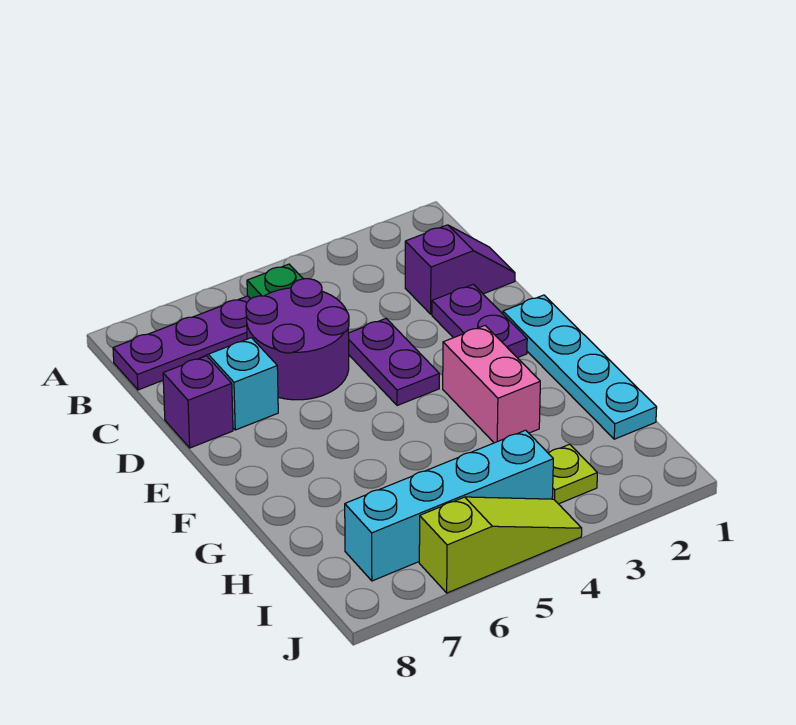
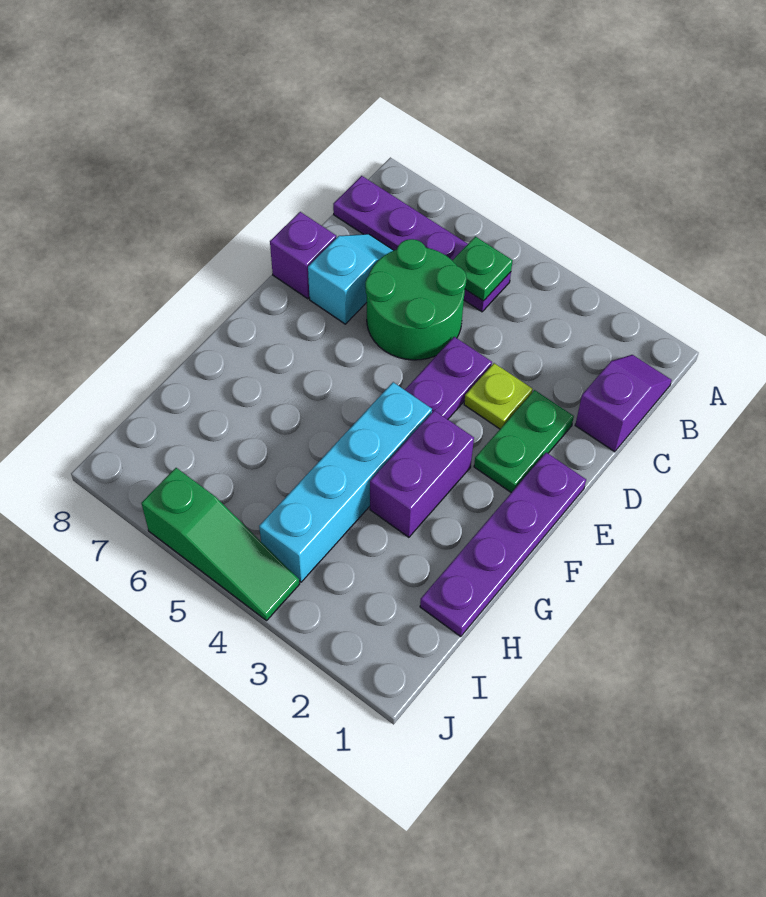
purple slope C1:C2 level 1 top 2 -> purple slope B1:C1 level 1 top C
purple round brick C5:D6 level 1 -> green round brick C5:D6 level 1
purple plate D2:E2 level 1 -> green plate D2:E2 level 1
cyan plate E1:H1 level 1 -> purple plate E1:H1 level 1
pink brick F3:G3 level 1 -> purple brick F3:G3 level 1
lime plate I3 level 1 -> lime plate D3 level 1
cyan brick I4:I7 level 1 -> cyan brick F4:I4 level 1
lime slope J4:J6 level 1 top 6 -> green slope J4:J6 level 1 top 6

